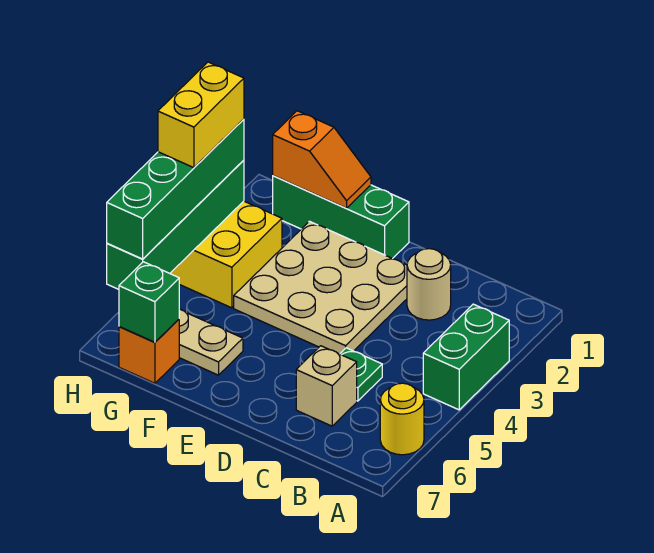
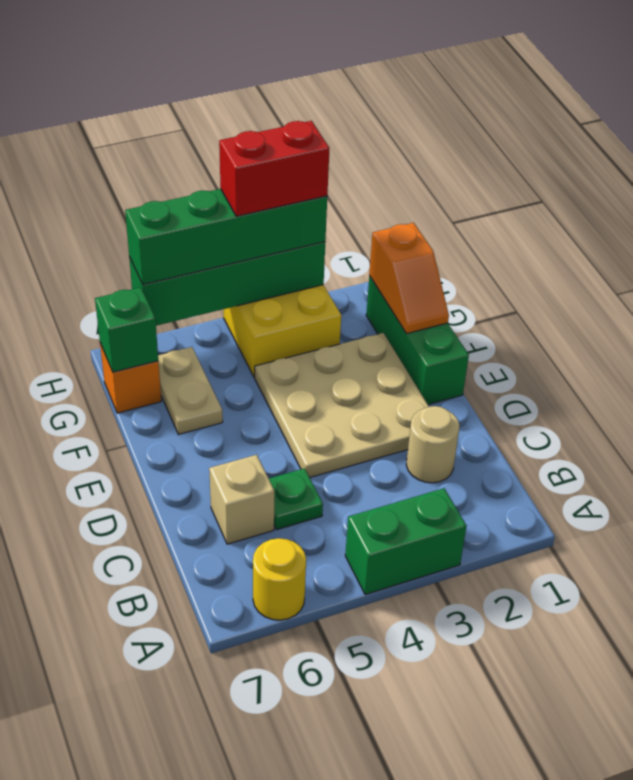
yellow brick H3:H4 level 4 -> red brick H3:H4 level 4

